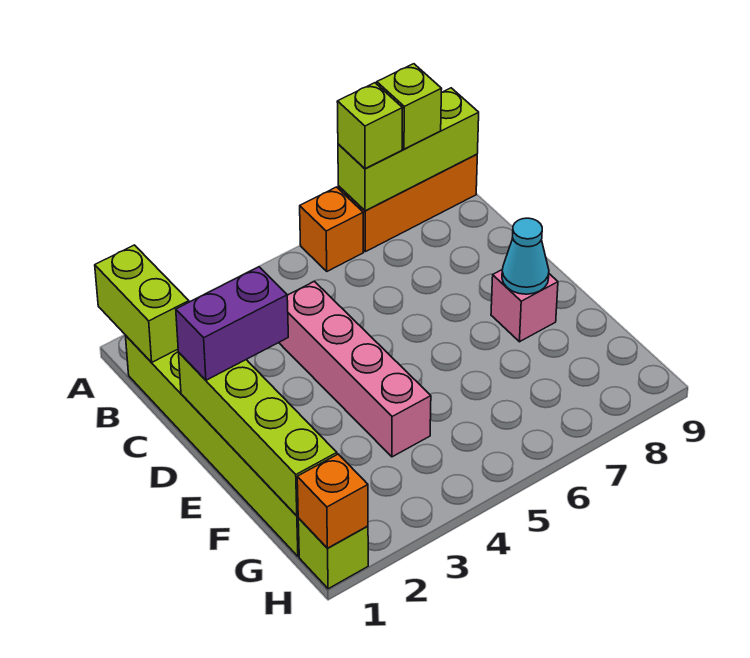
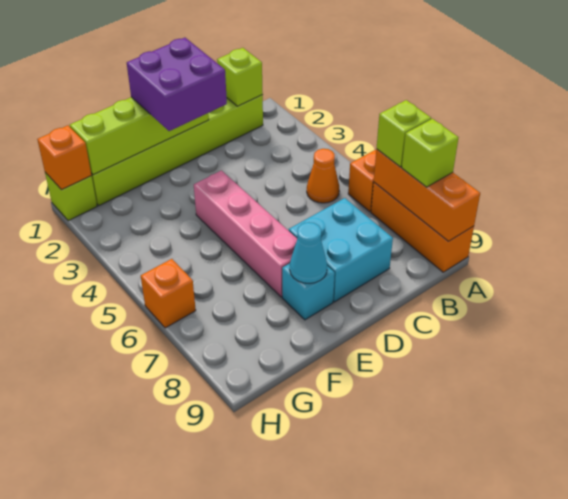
lime brick A1:B1 level 2 -> lime brick B1 level 2
lime brick A7:A9 level 2 -> orange brick A7:A9 level 2
none -> orange cone B5 level 1
pink brick C4:F4 level 1 -> pink brick E4:E7 level 1
none -> cyan brick C7:D8 level 1
purple brick D1:D2 level 3 -> purple brick D1:E2 level 3
pink brick E8 level 1 -> cyan brick E8 level 1
none -> orange brick H6 level 1

